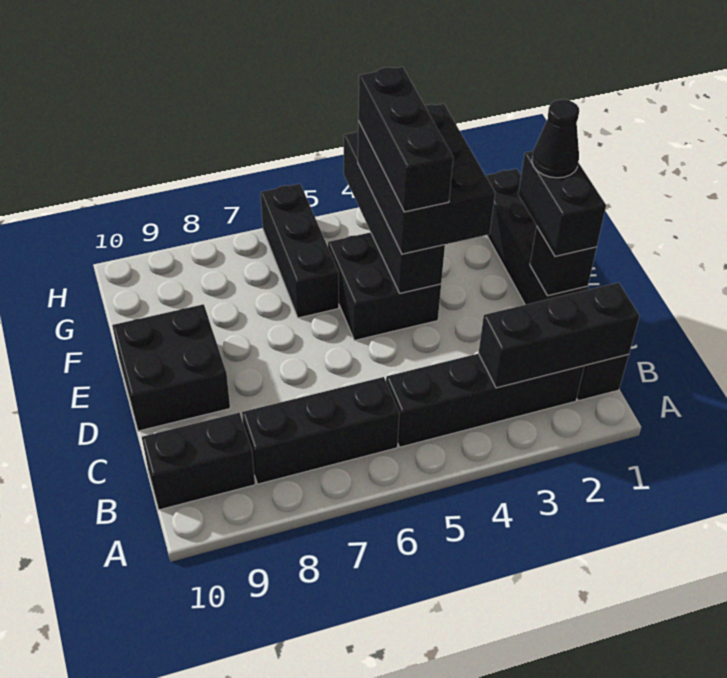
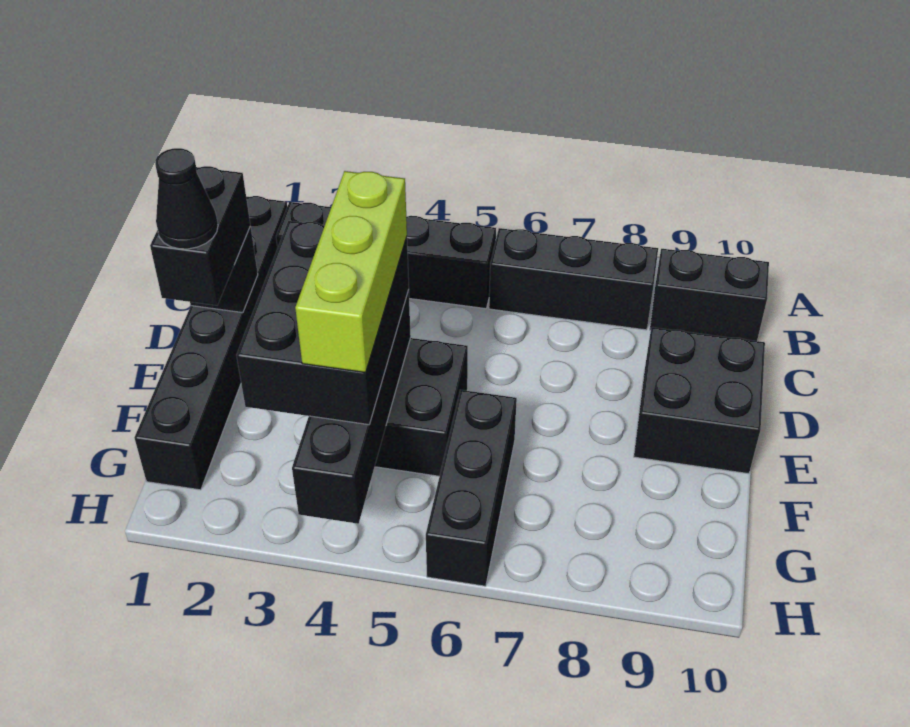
black brick B1:B3 level 2 -> none
black brick E4:G4 level 4 -> lime brick E4:G4 level 4

